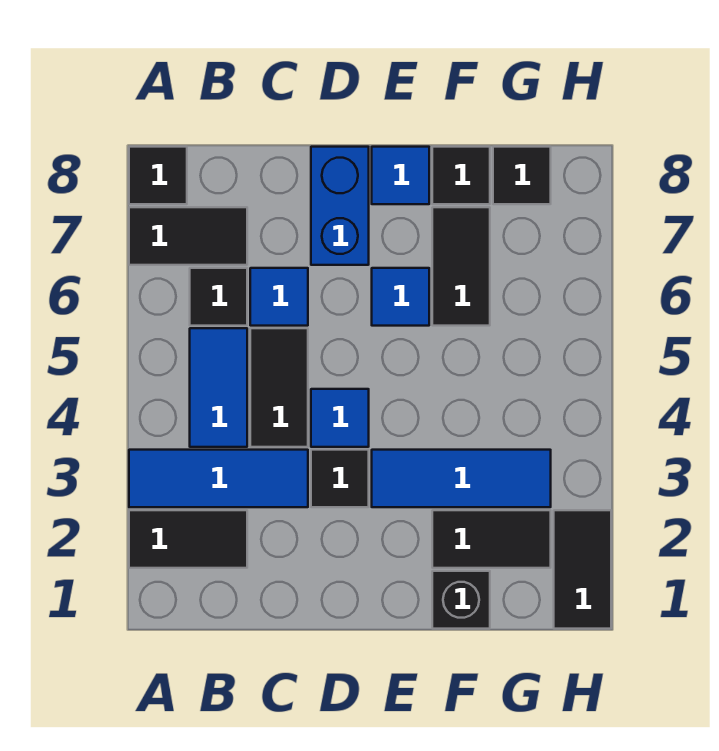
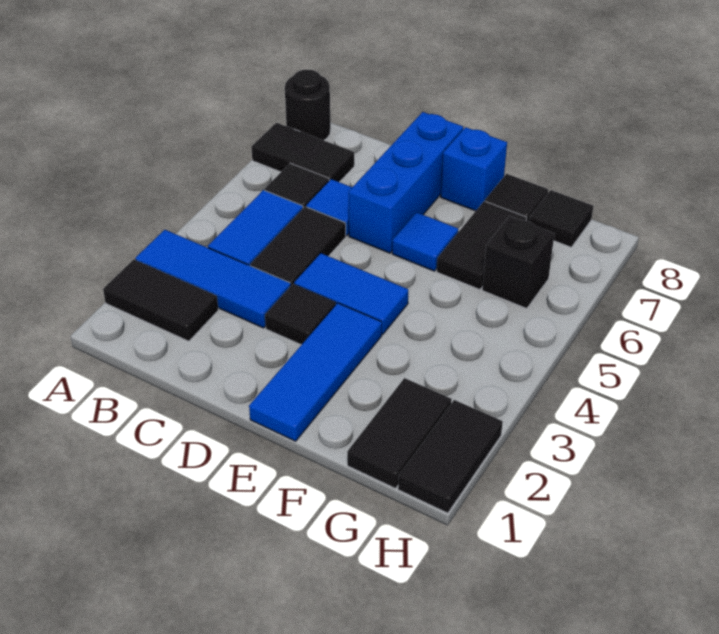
black tile A8 level 1 -> black round brick A8 level 1
blue tile D4 level 1 -> blue tile D4:E4 level 1
blue brick D7:D8 level 1 -> blue brick D6:D8 level 1
blue tile E3:G3 level 1 -> blue tile E1:E3 level 1
blue tile E8 level 1 -> blue brick E8 level 1
black brick F1 level 1 -> black brick G6 level 1
black tile F2:G2 level 1 -> black tile G1:G2 level 1

